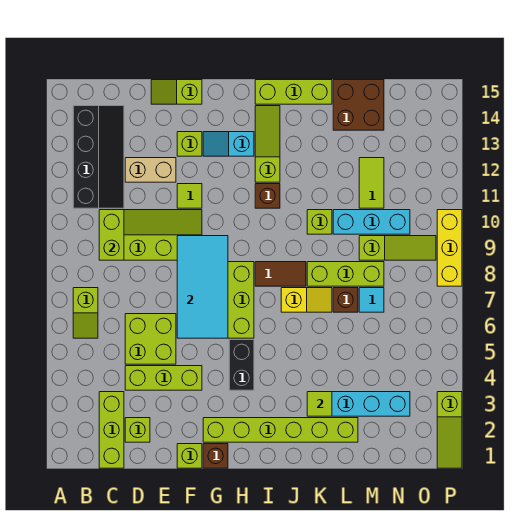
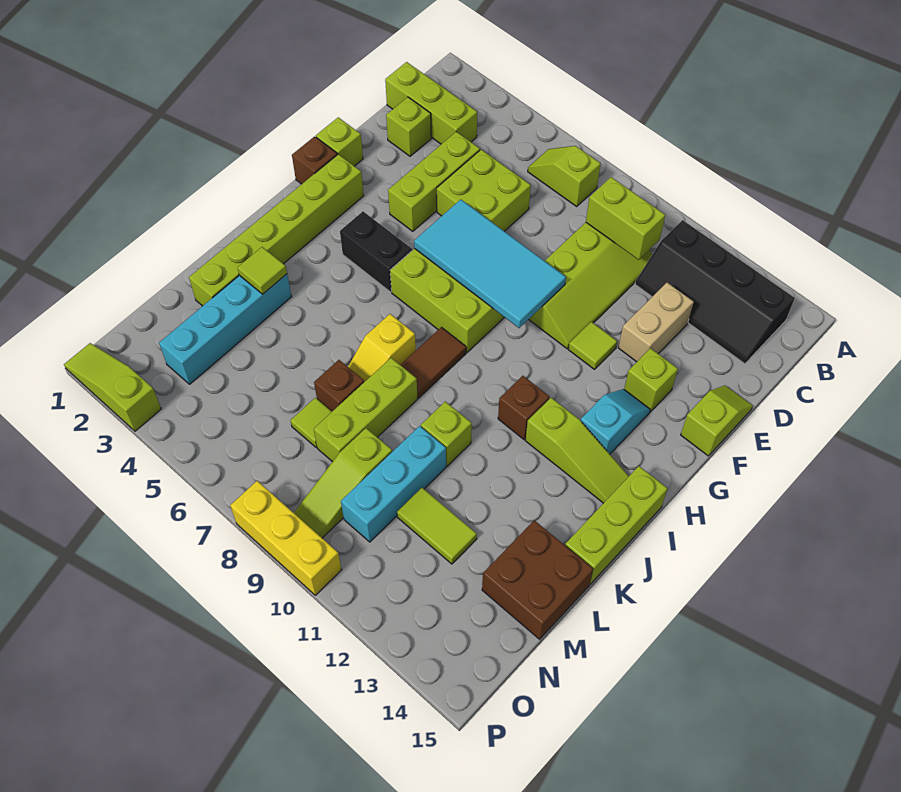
cyan tile M7 level 1 -> lime tile M7 level 1

